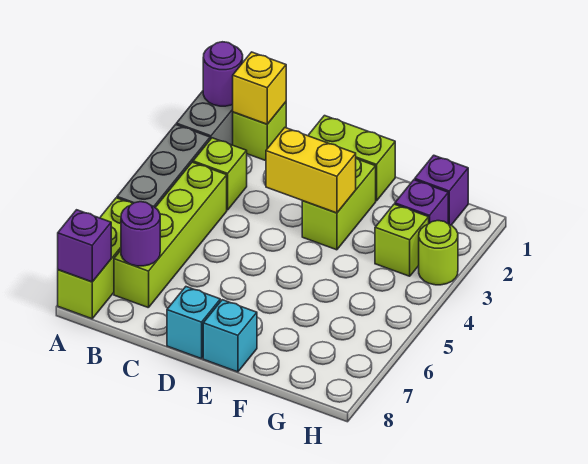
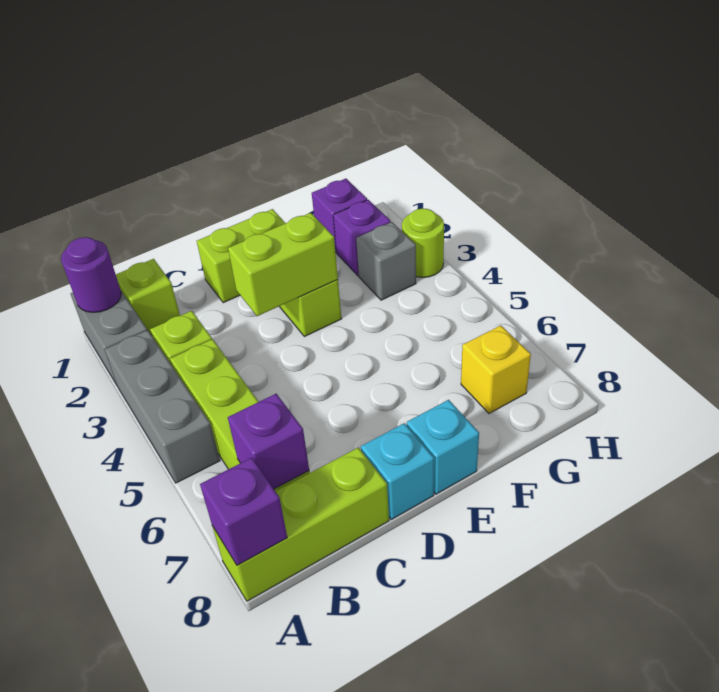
lime brick A6:A8 level 1 -> lime brick A8:C8 level 1
yellow brick B1 level 2 -> yellow brick G7 level 1
purple round brick B7 level 2 -> purple brick B7 level 2
yellow brick D3:E3 level 2 -> lime brick D3:E3 level 2
lime brick G3 level 1 -> grey brick G3 level 1

